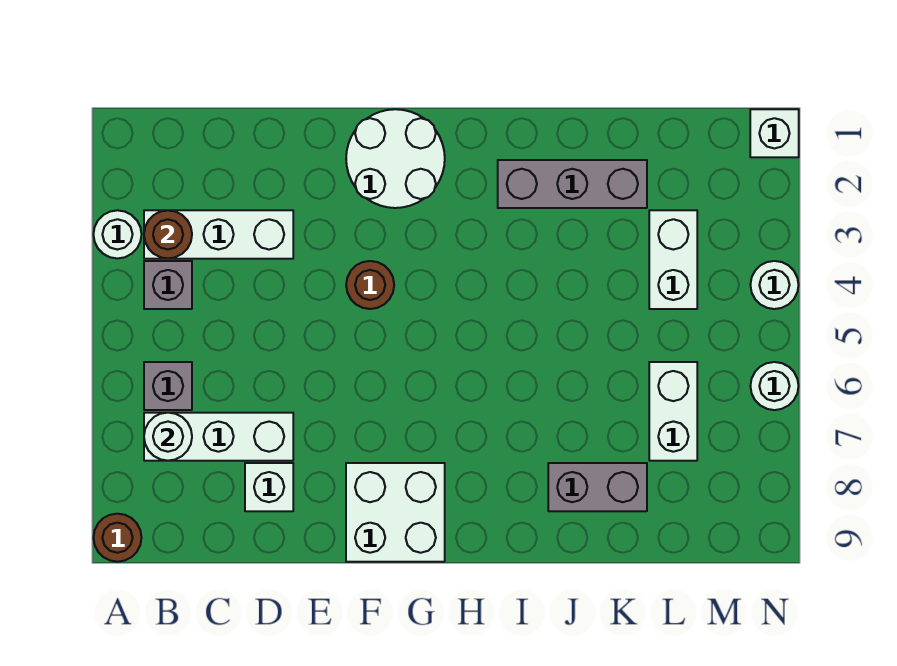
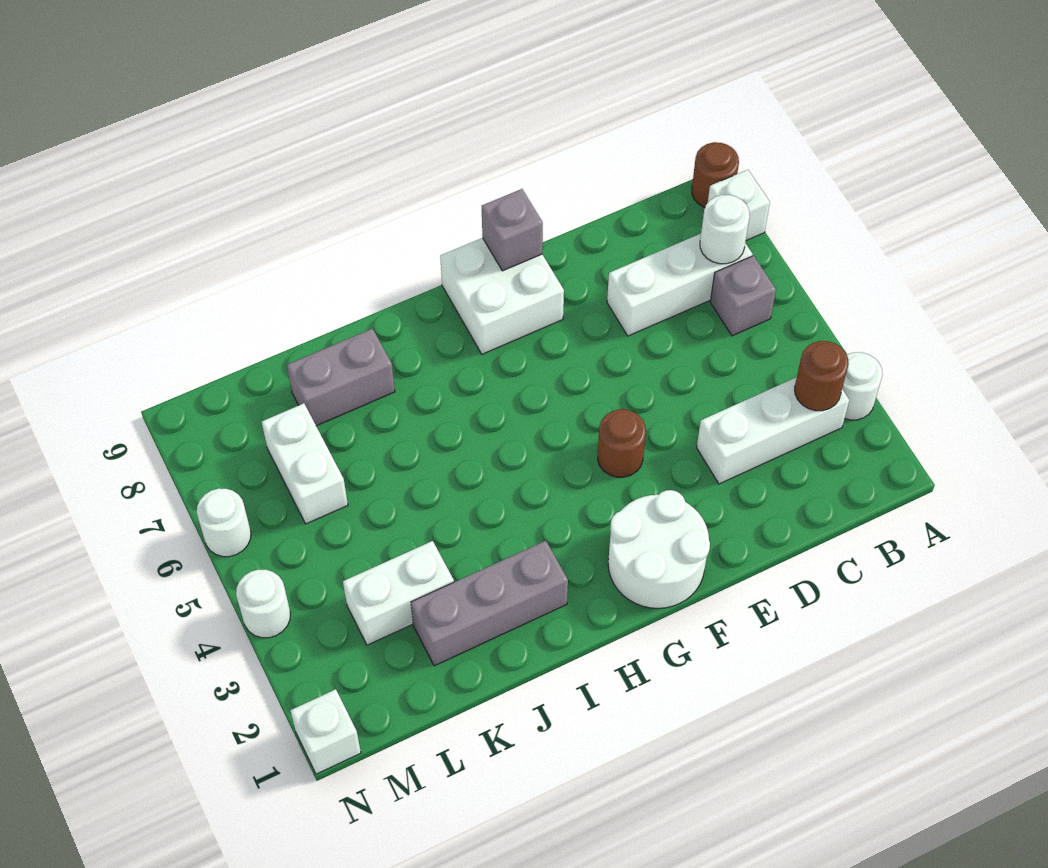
grey brick B4 level 1 -> grey brick F9 level 2
white brick D8 level 1 -> white brick A8 level 1
white brick L3:L4 level 1 -> white brick K3:L3 level 1

